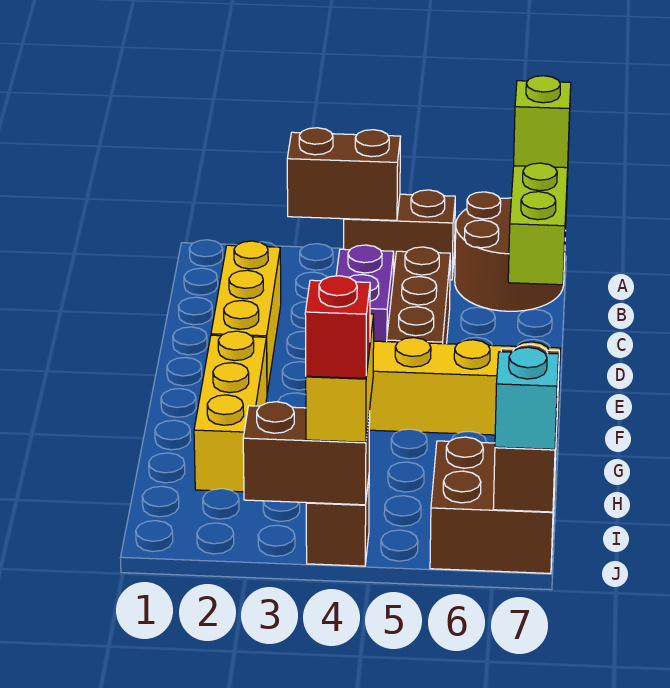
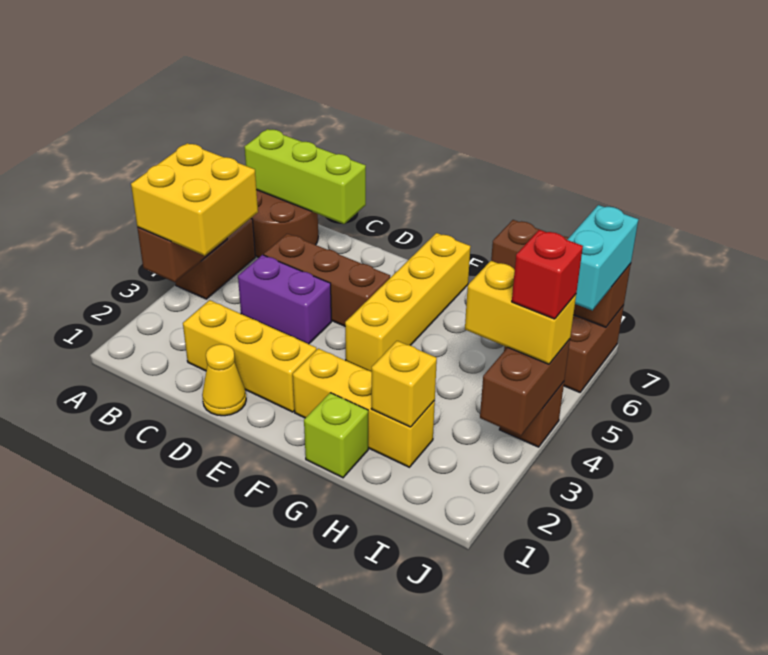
none -> yellow brick A3:B4 level 3
lime brick A7 level 3 -> lime brick G1 level 1
none -> yellow cone D1 level 1
none -> yellow brick H2 level 2
cyan brick J7 level 3 -> cyan brick J6:J7 level 3

